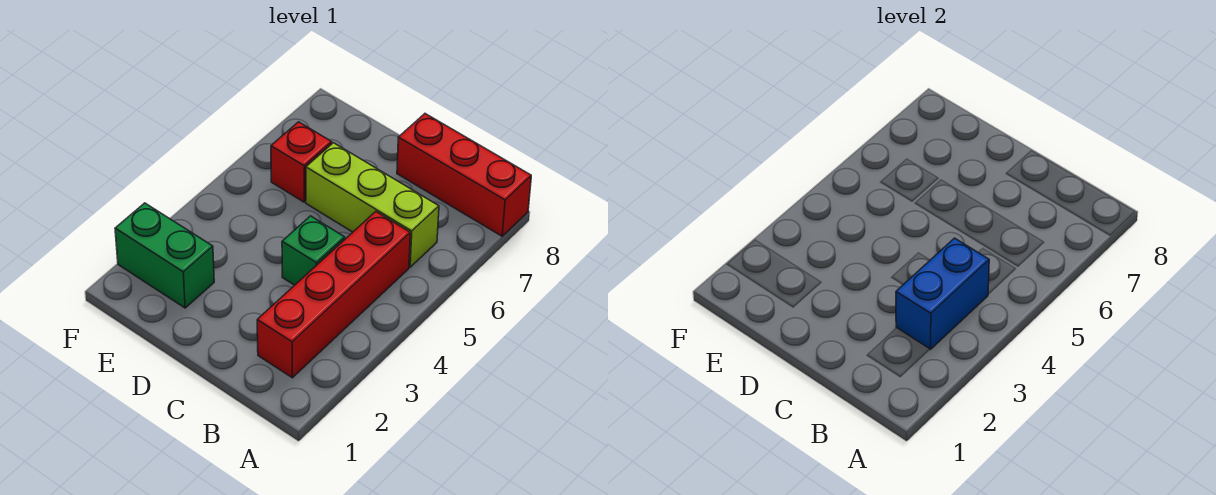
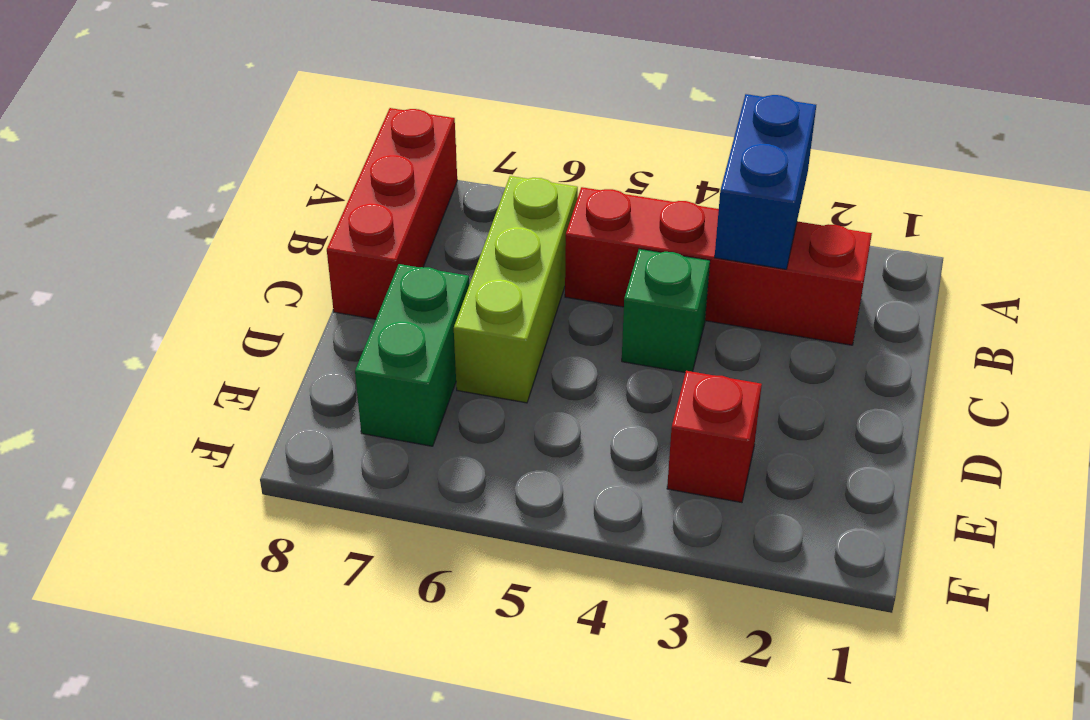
blue brick B3:B4 level 2 -> blue brick A3:B3 level 2
green brick E2:F2 level 1 -> green brick D7:E7 level 1
red brick E6 level 1 -> red brick E3 level 1

